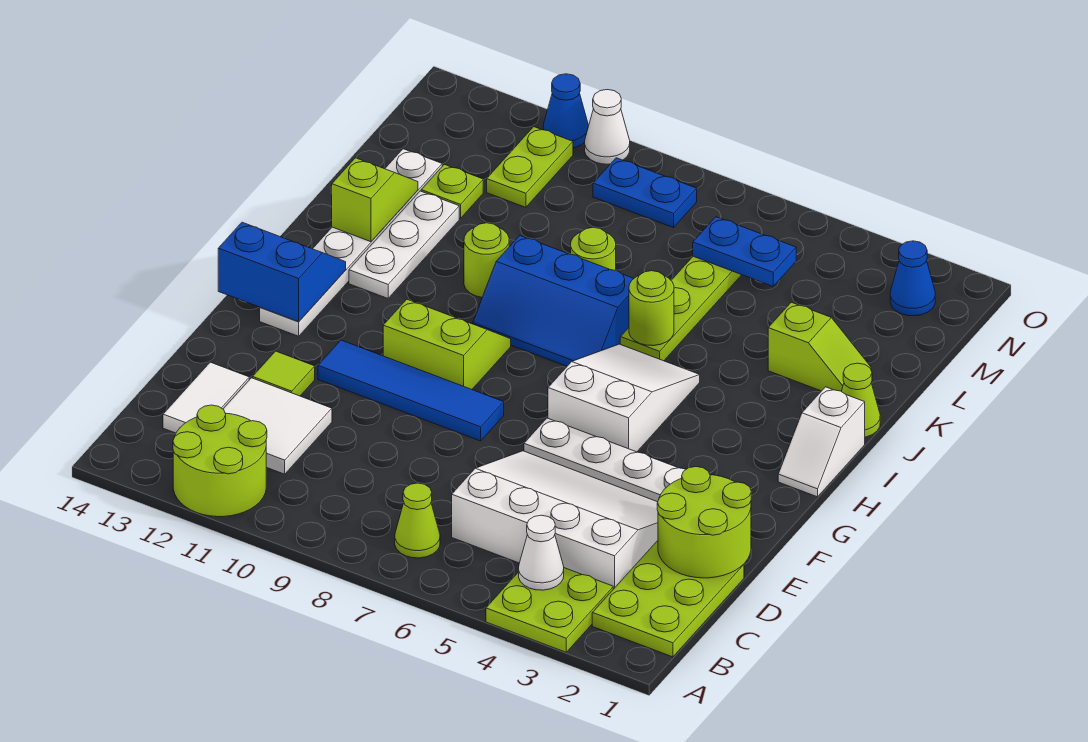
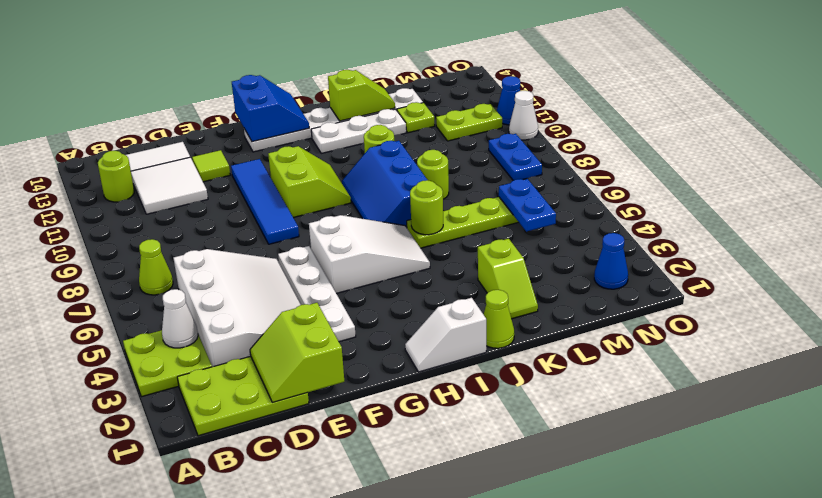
lime round brick A11:B12 level 1 -> lime round brick B12 level 1
lime round brick D1:E2 level 2 -> lime slope D1:E2 level 2 top E

